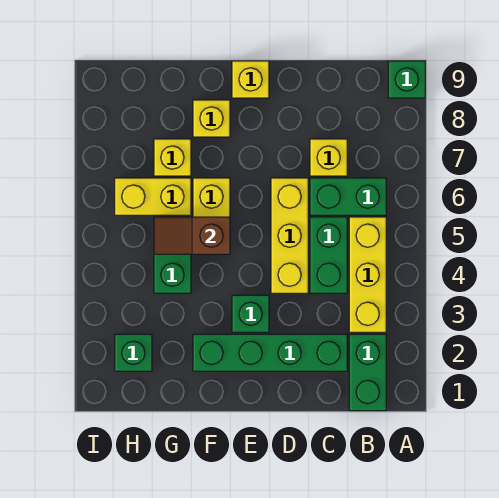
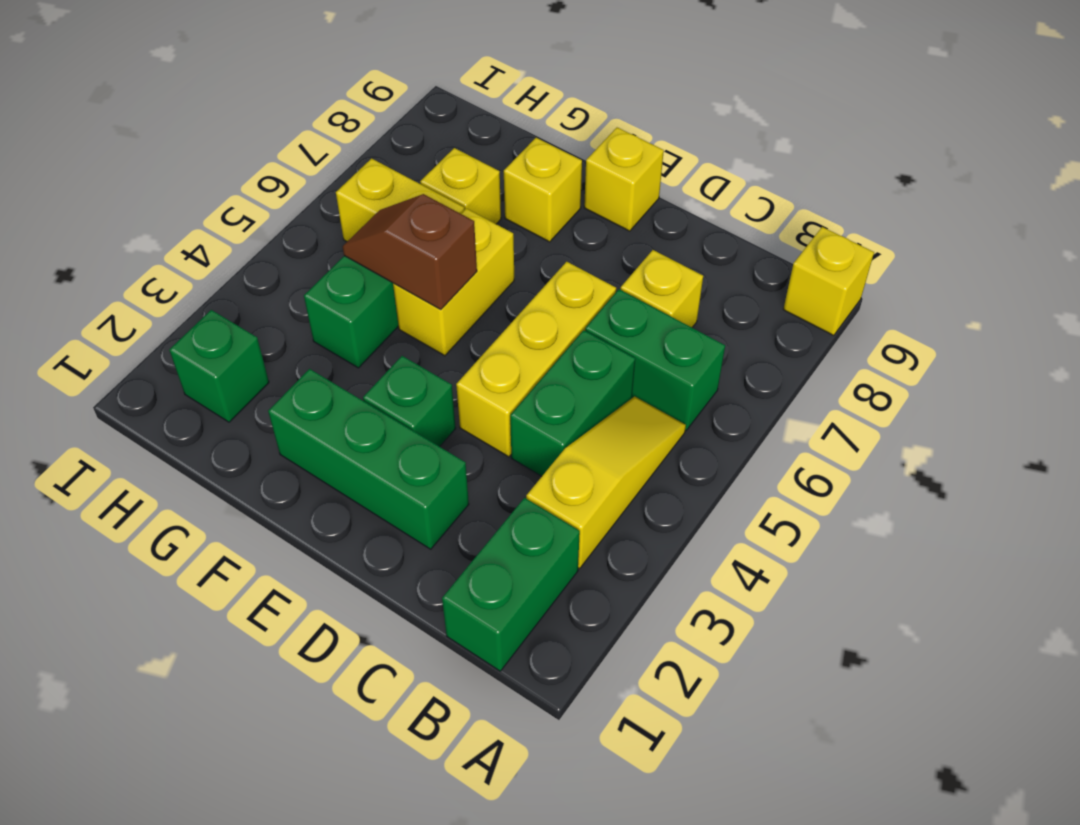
green brick A9 level 1 -> yellow brick A9 level 1
yellow brick B3:B5 level 1 -> yellow slope B3:B5 level 1 top 3
green brick C2:F2 level 1 -> green brick D2:F2 level 1

